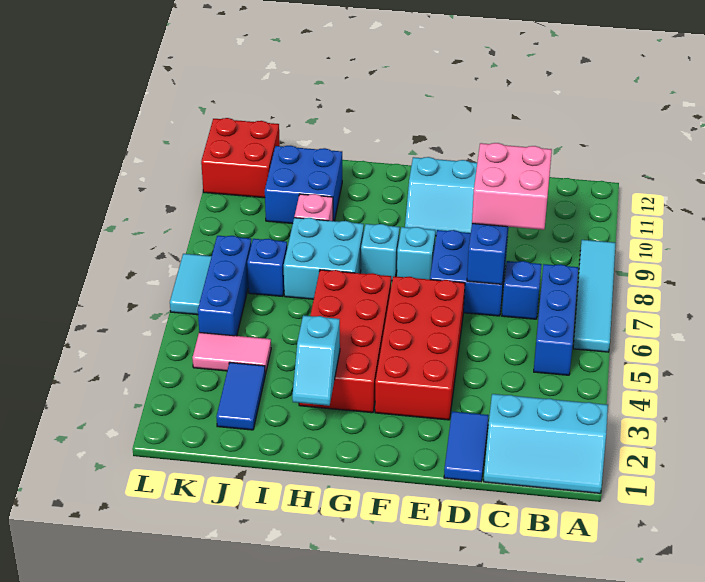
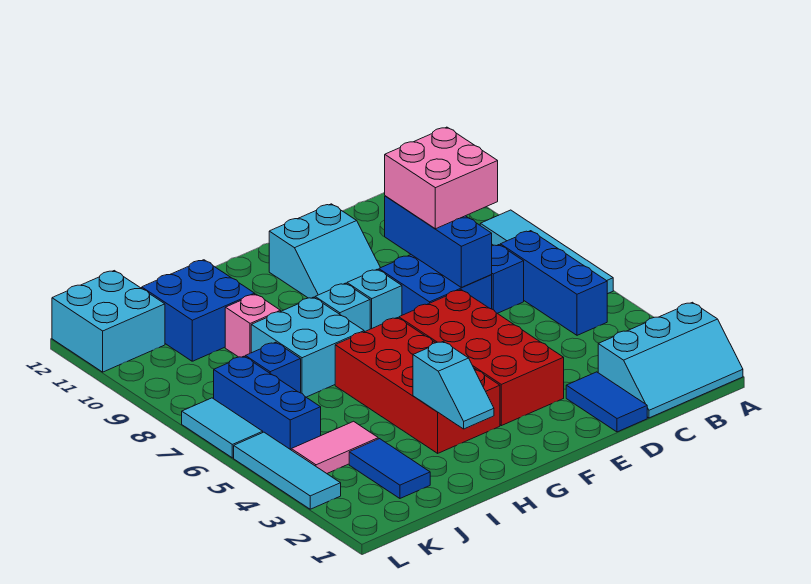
red brick K11:L12 level 1 -> cyan brick K11:L12 level 1
none -> cyan tile L3:L5 level 1

